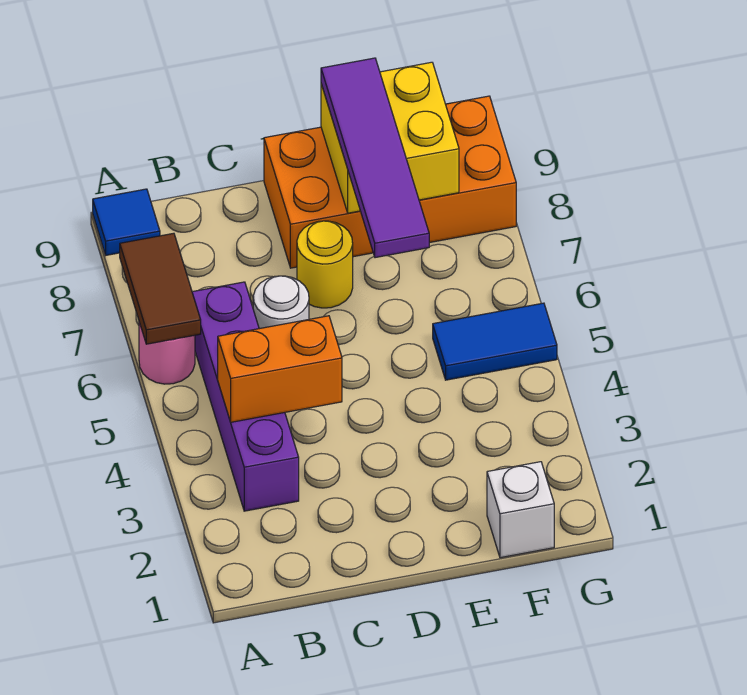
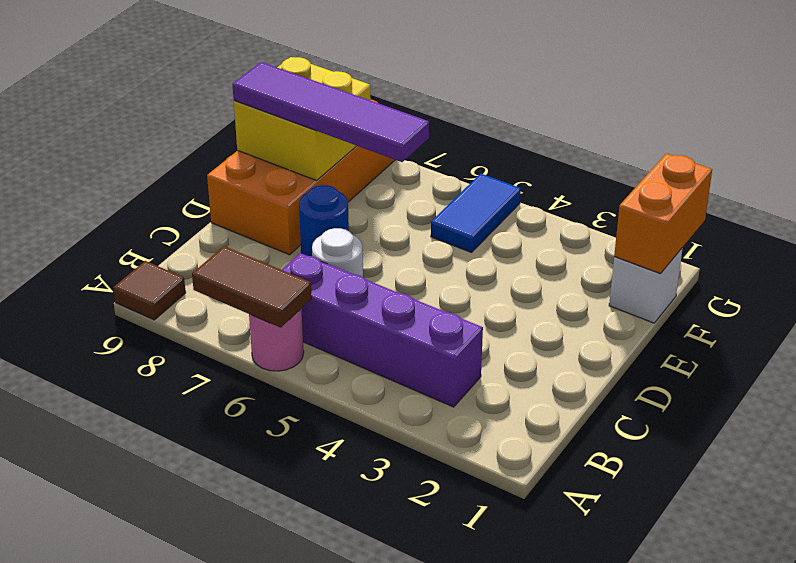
blue tile A9 level 1 -> brown tile A9 level 1
orange brick B4:C4 level 2 -> orange brick F1:G1 level 2
yellow round brick D7 level 1 -> blue round brick D7 level 1

